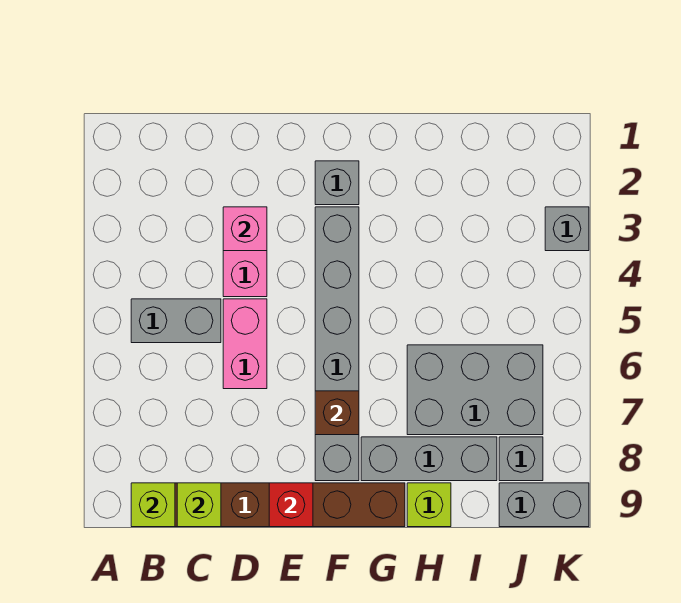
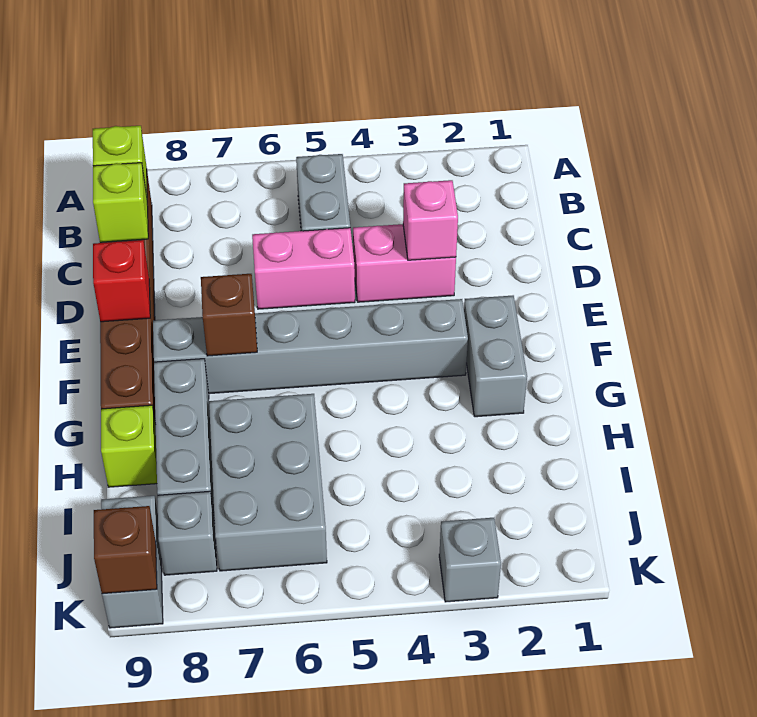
grey brick F2 level 1 -> grey brick F2:G2 level 1
none -> brown brick K9 level 2

